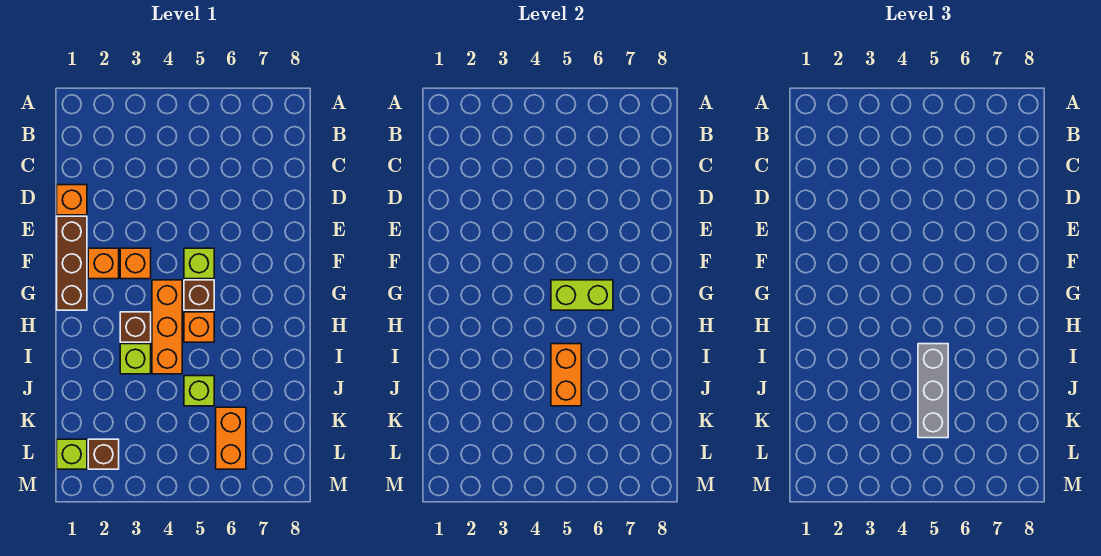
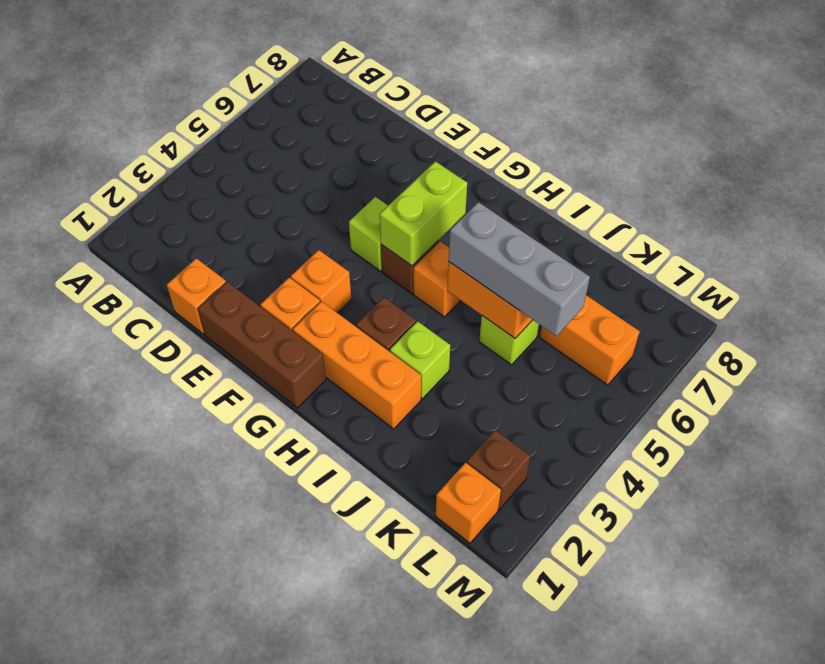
orange brick G4:I4 level 1 -> orange brick G2:I2 level 1
lime brick L1 level 1 -> orange brick L1 level 1

